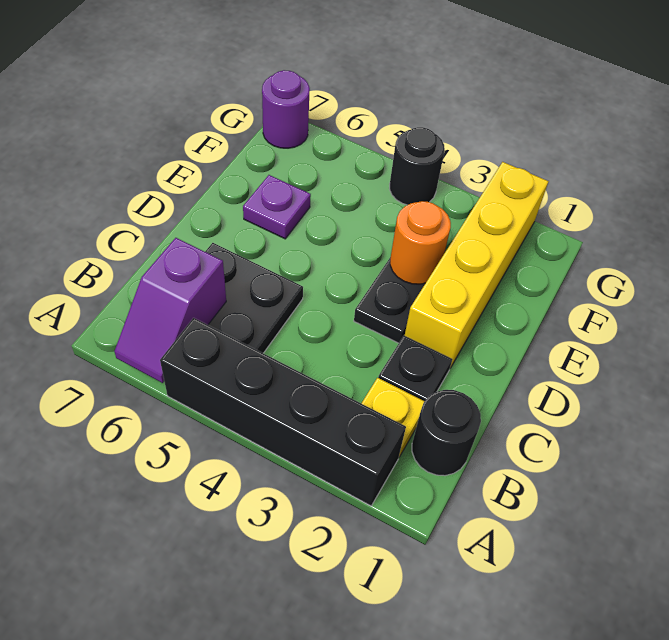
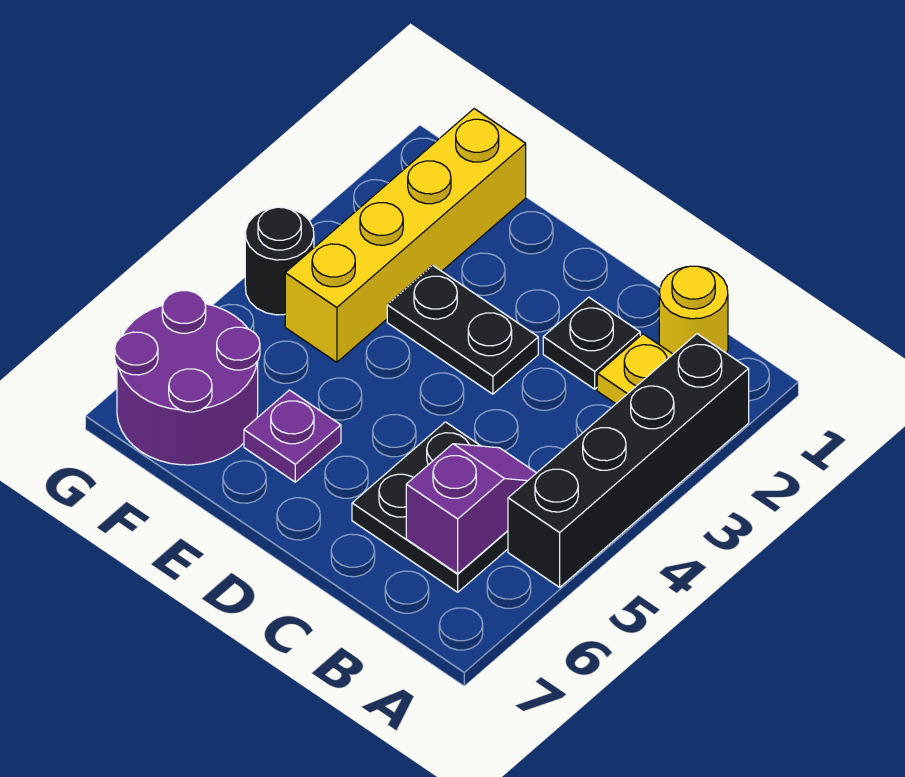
purple slope A6:B6 level 2 top B -> purple slope B5:B6 level 2 top 6
black round brick B1 level 1 -> yellow round brick B1 level 1
yellow brick D2:G2 level 1 -> yellow brick F1:F4 level 1
orange round brick E3 level 2 -> none
purple round brick G7 level 1 -> purple round brick F6:G7 level 1

